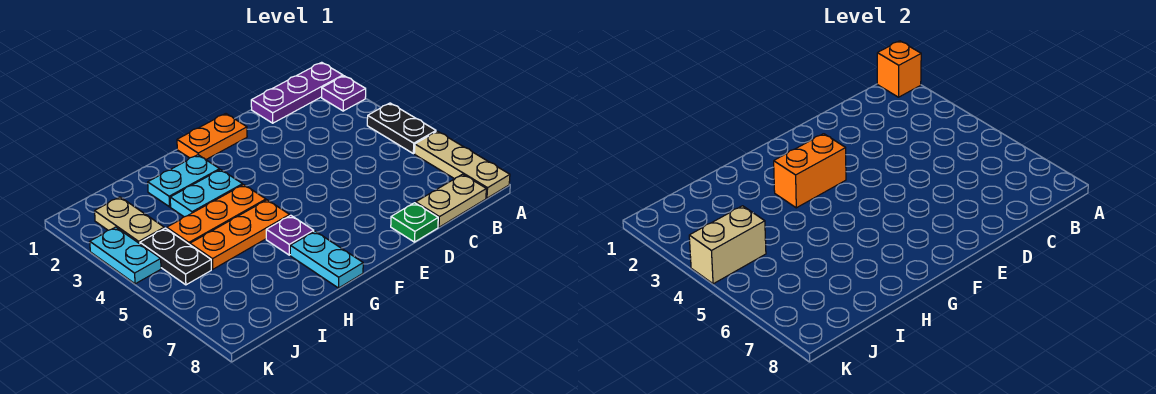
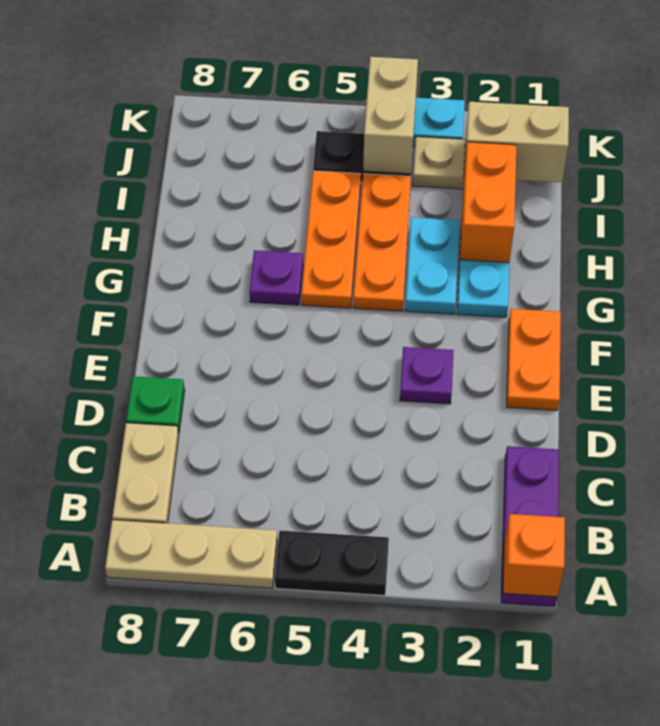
purple plate A2 level 1 -> purple plate E3 level 1
orange brick F3:G3 level 2 -> orange brick H2:I2 level 2
cyan plate G7:G8 level 1 -> none
none -> tan brick J1:J2 level 2

